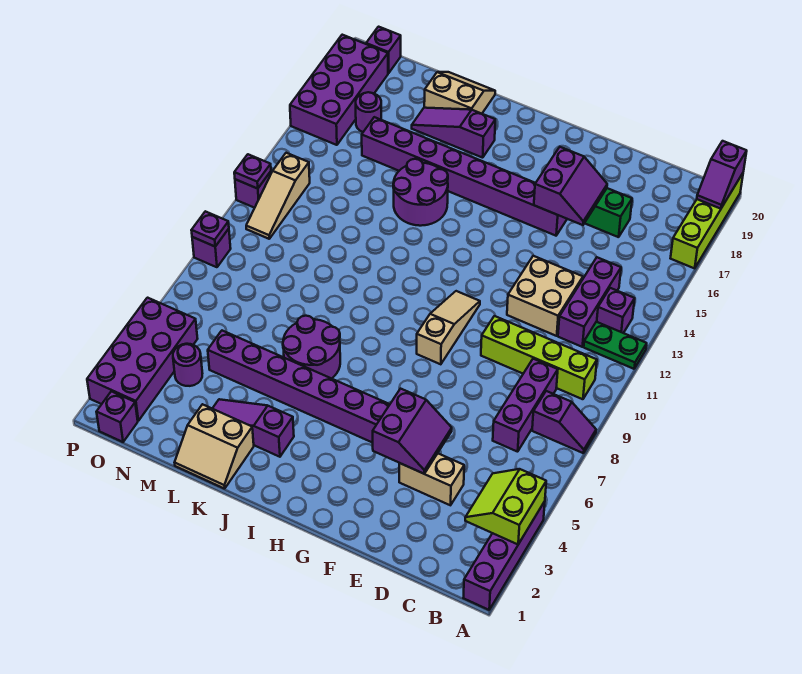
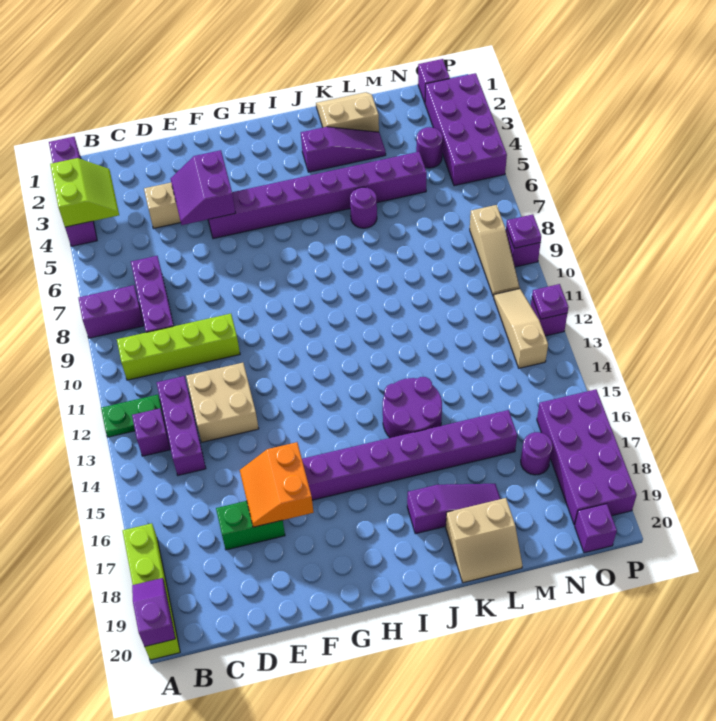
purple slope A8:B8 level 1 top B -> purple brick A8:B8 level 1
purple slope E16:F17 level 2 top F -> orange slope E16:F17 level 2 top F
tan slope G9:G11 level 1 top 9 -> tan slope O8:O10 level 1 top 8
purple round brick J6:K7 level 1 -> purple round brick K6 level 1

